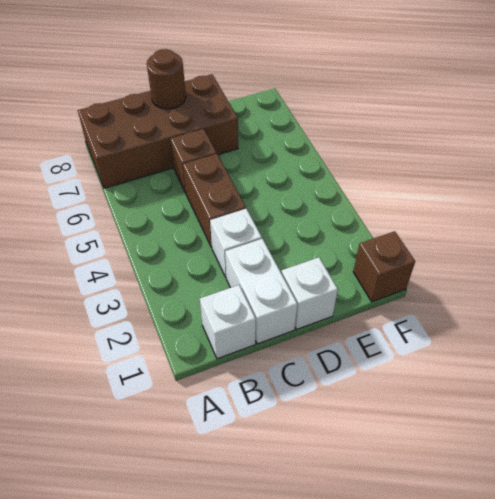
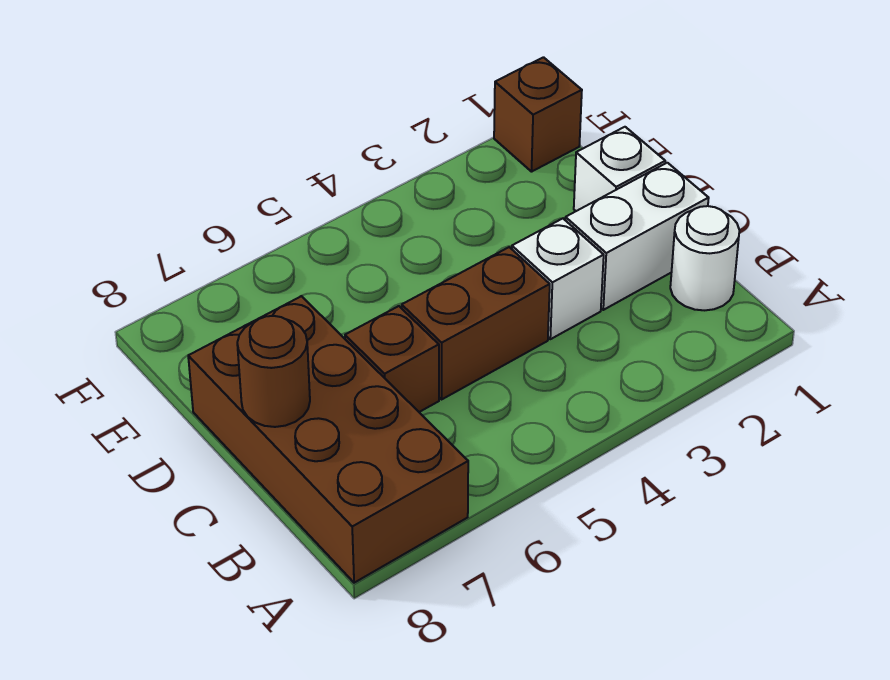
white brick B1 level 1 -> white round brick B1 level 1

